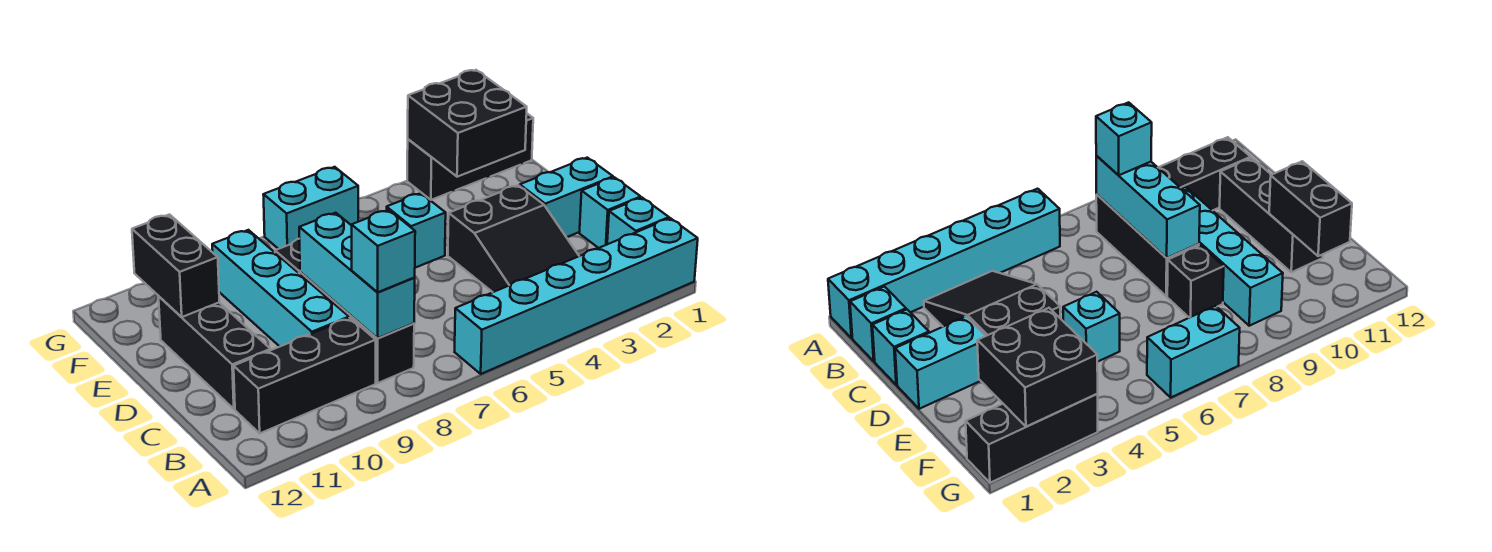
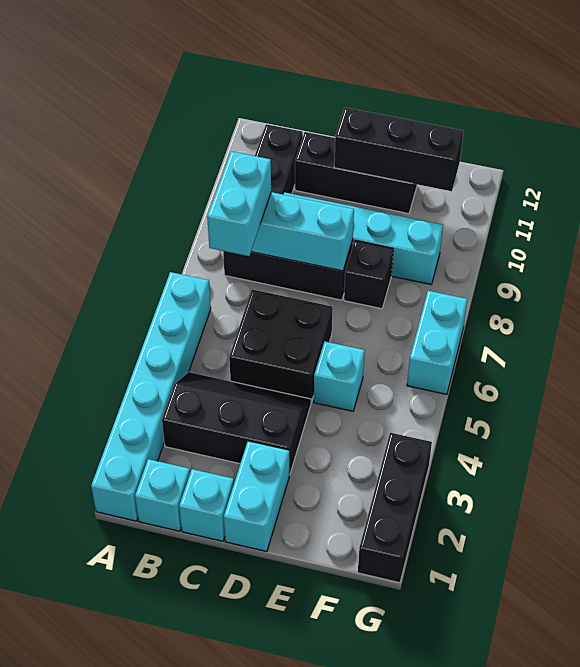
black slope B3:D4 level 1 top D -> black slope B3:D4 level 1 top 3
cyan brick B8 level 3 -> cyan brick B7:B8 level 3
black brick E11:F11 level 2 -> black brick D11:F11 level 2
black brick F2:G3 level 2 -> black brick C5:D6 level 1

